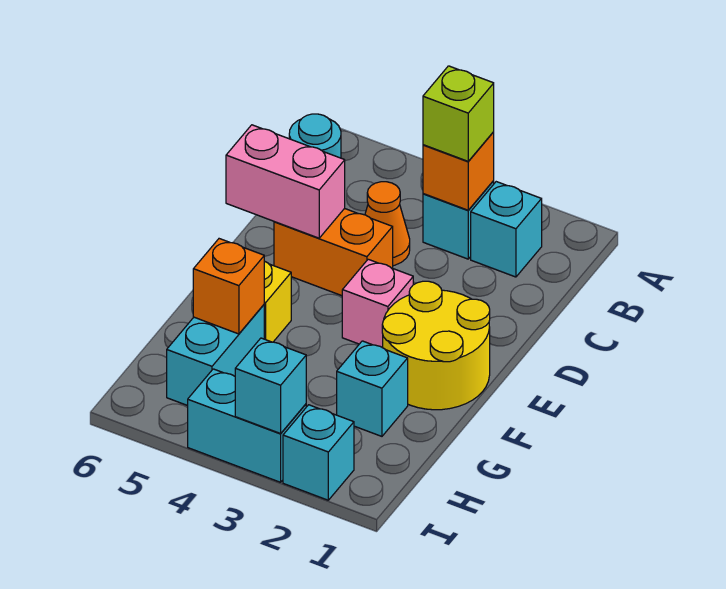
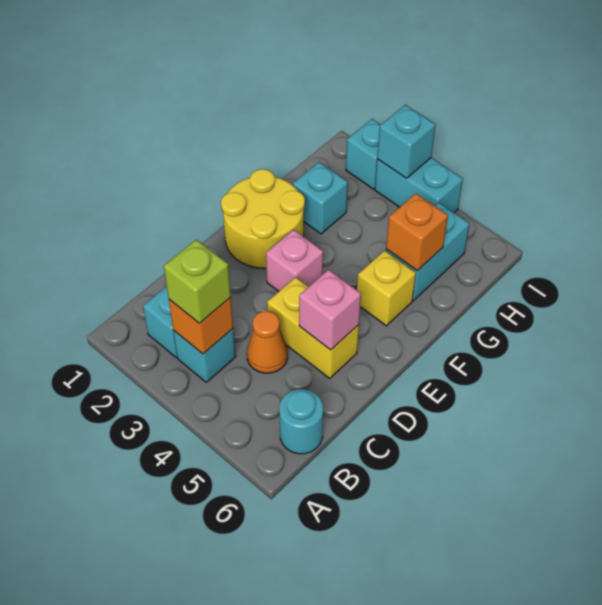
orange brick D4:D5 level 1 -> yellow brick D4:D5 level 1
pink brick D5:D6 level 2 -> pink brick D5 level 2

